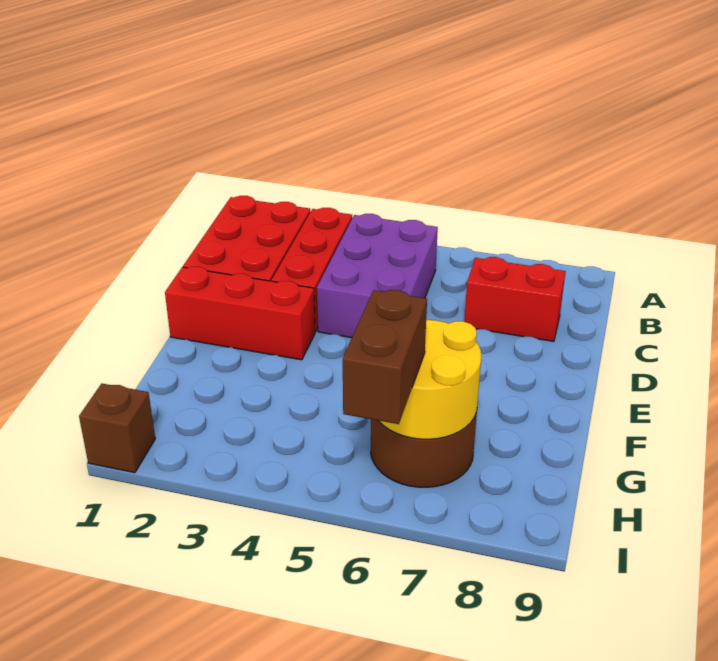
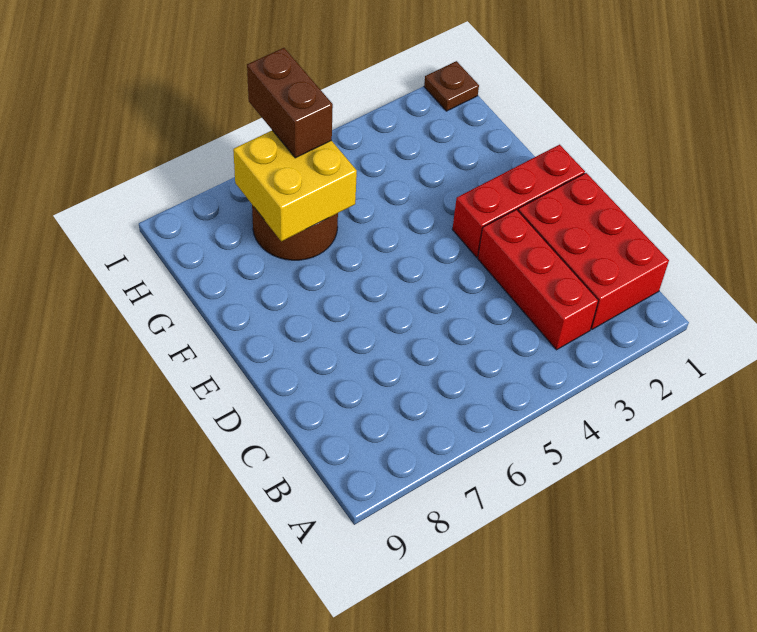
purple brick B4:D5 level 1 -> none
red brick C7:C8 level 1 -> none
yellow round brick G6:H7 level 2 -> yellow brick G6:H7 level 2
brown brick I1 level 1 -> brown plate I1 level 1

